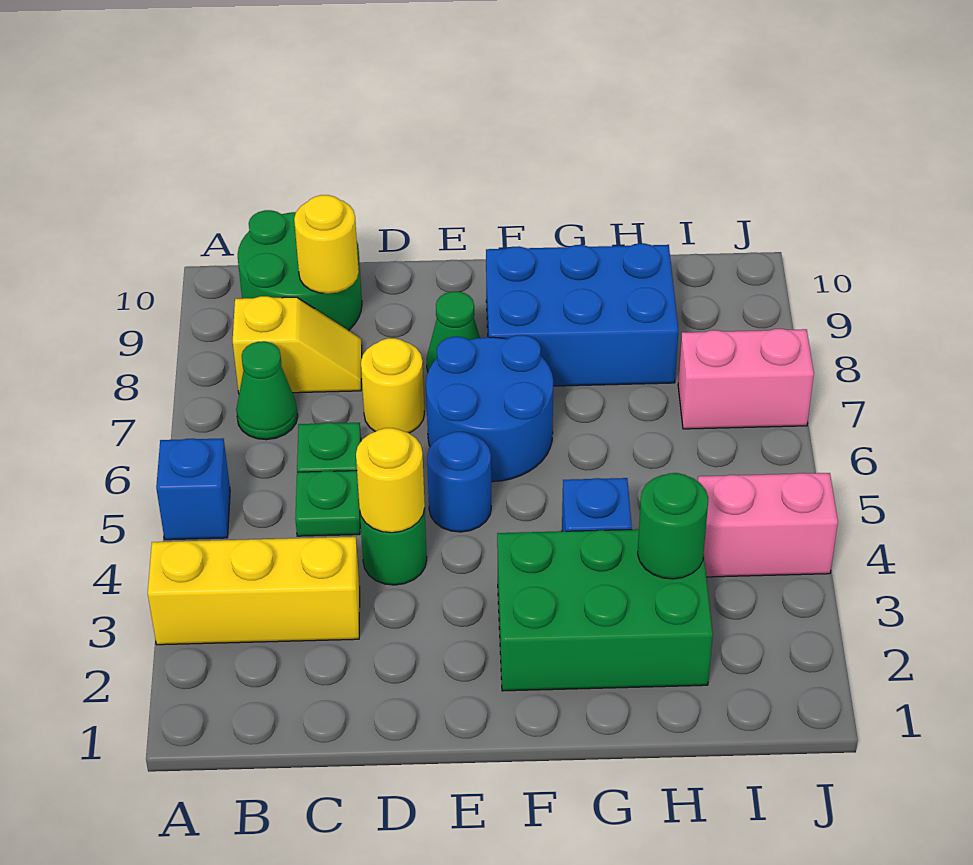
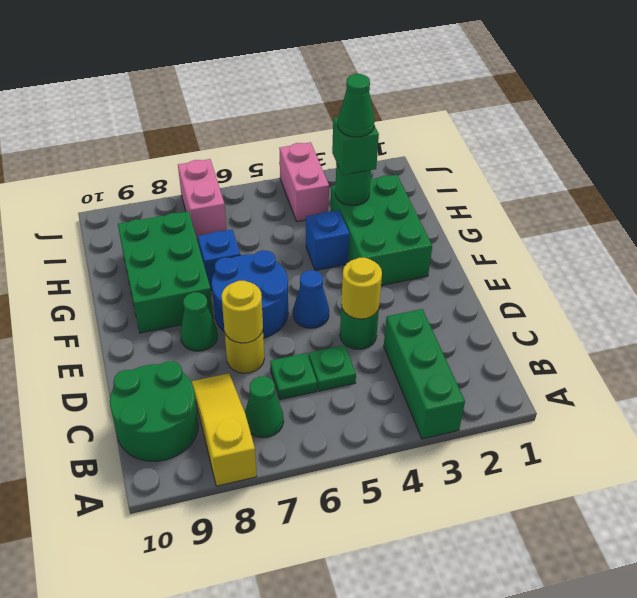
yellow brick A3:C3 level 1 -> green brick A3:C3 level 1
blue brick A5 level 1 -> blue brick G7 level 1
yellow slope B8:C8 level 1 top B -> yellow slope A8:C8 level 1 top A
yellow round brick C9 level 2 -> yellow round brick D7 level 2
blue round brick E5 level 1 -> blue cone E5 level 1
blue brick F8:H9 level 1 -> green brick F8:H9 level 1
none -> green brick H3 level 3
none -> green cone H3 level 4

